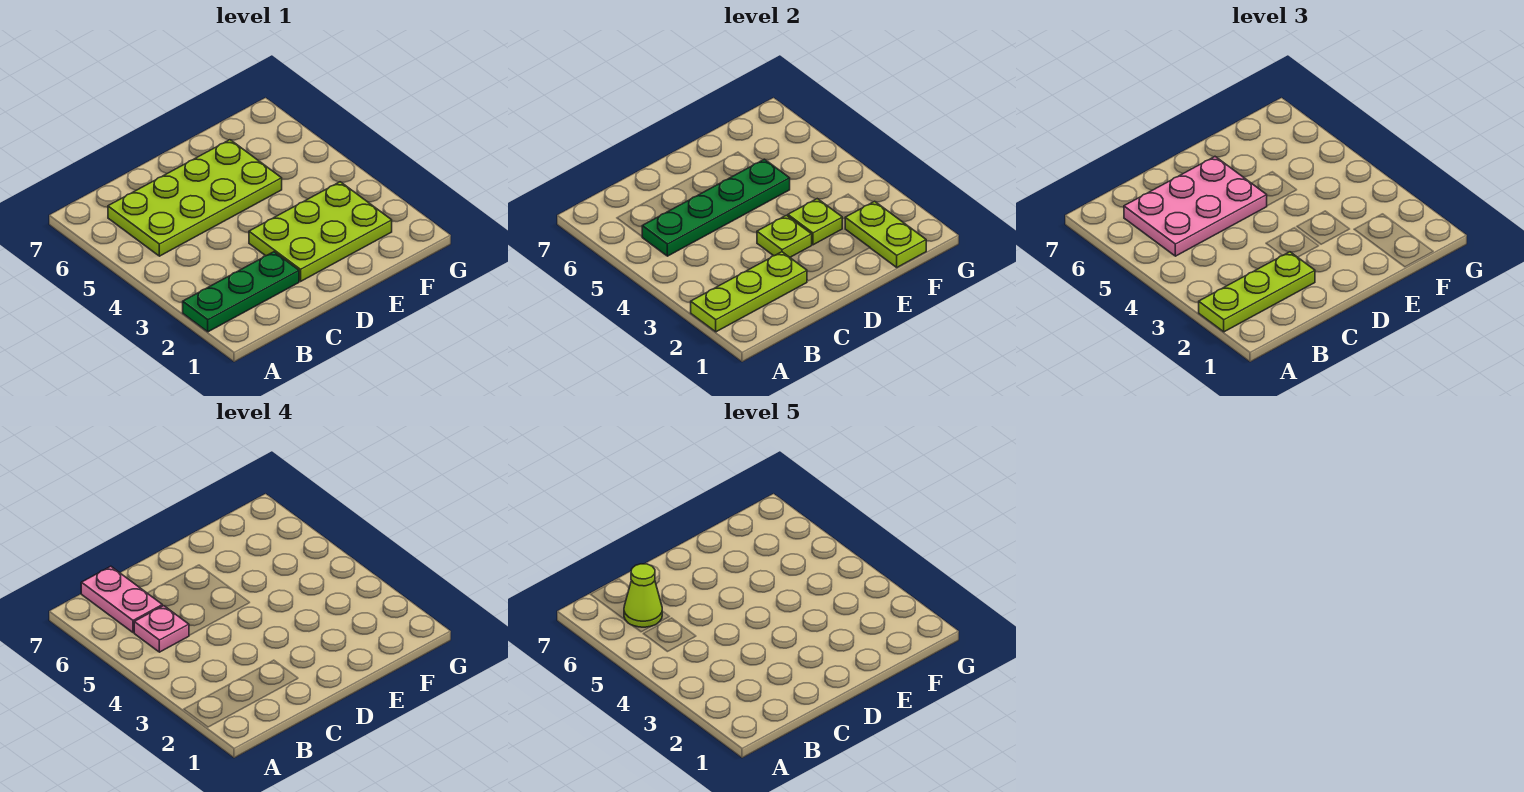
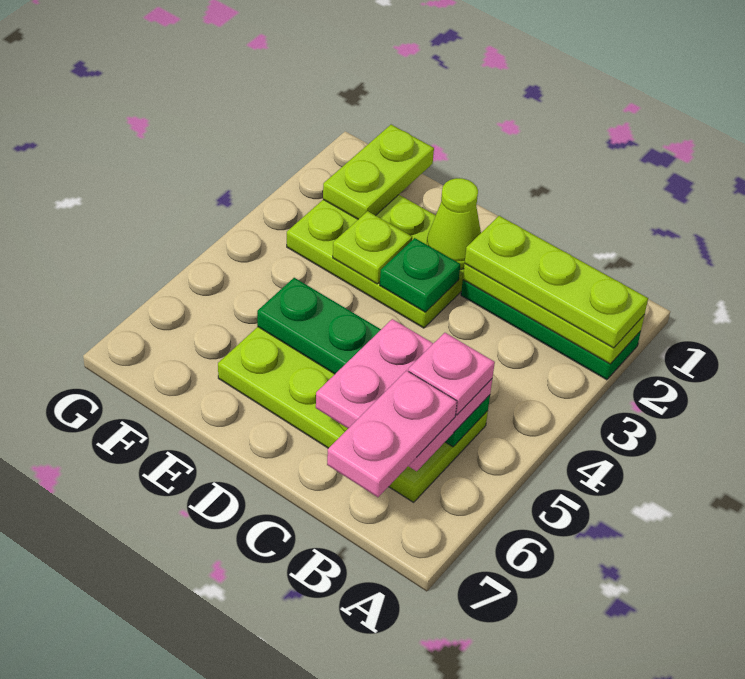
pink plate B5:D6 level 3 -> pink plate B5:C6 level 3
lime cone B6 level 5 -> lime cone D2 level 2
lime plate D3 level 2 -> green plate D3 level 2

